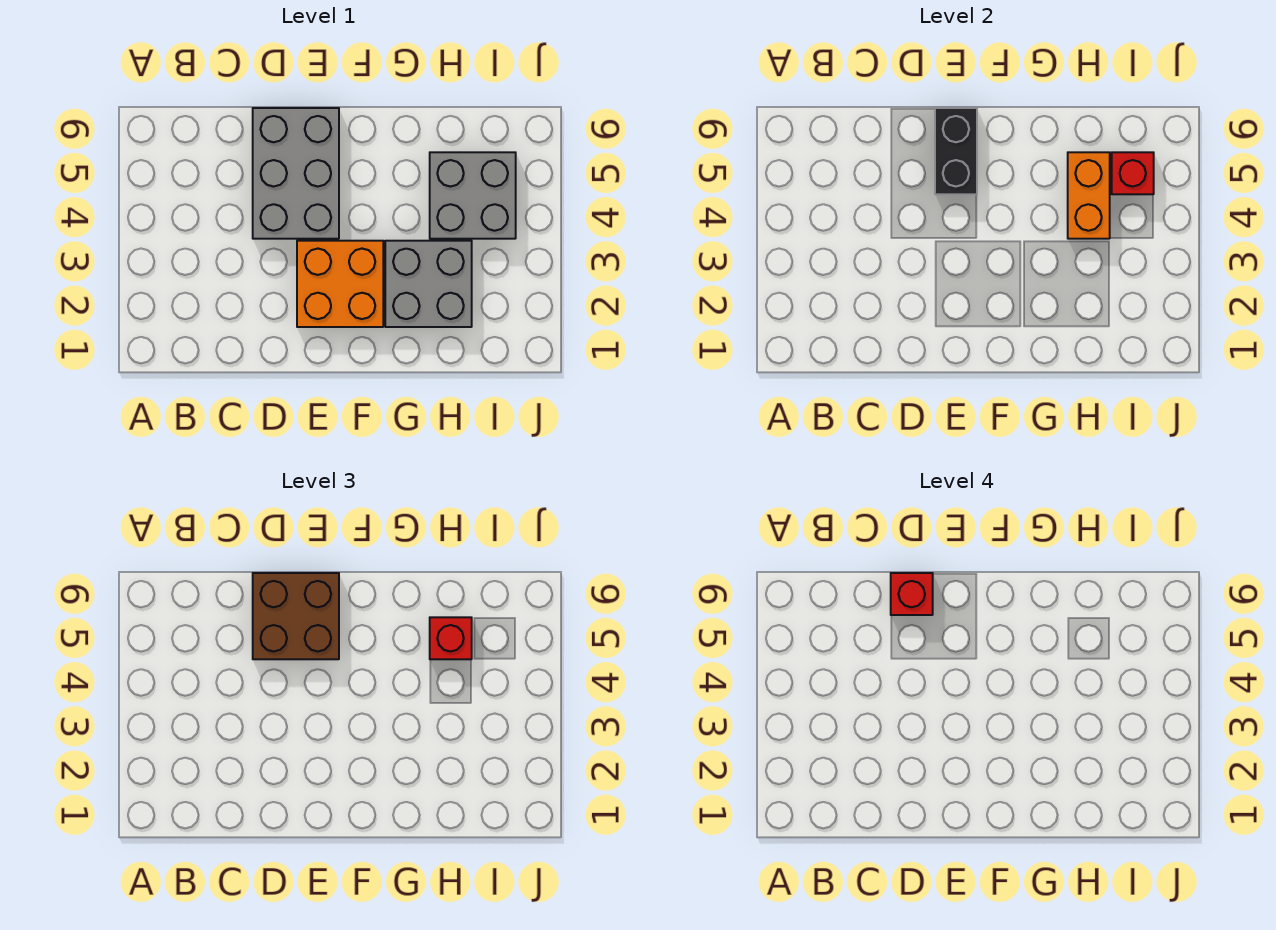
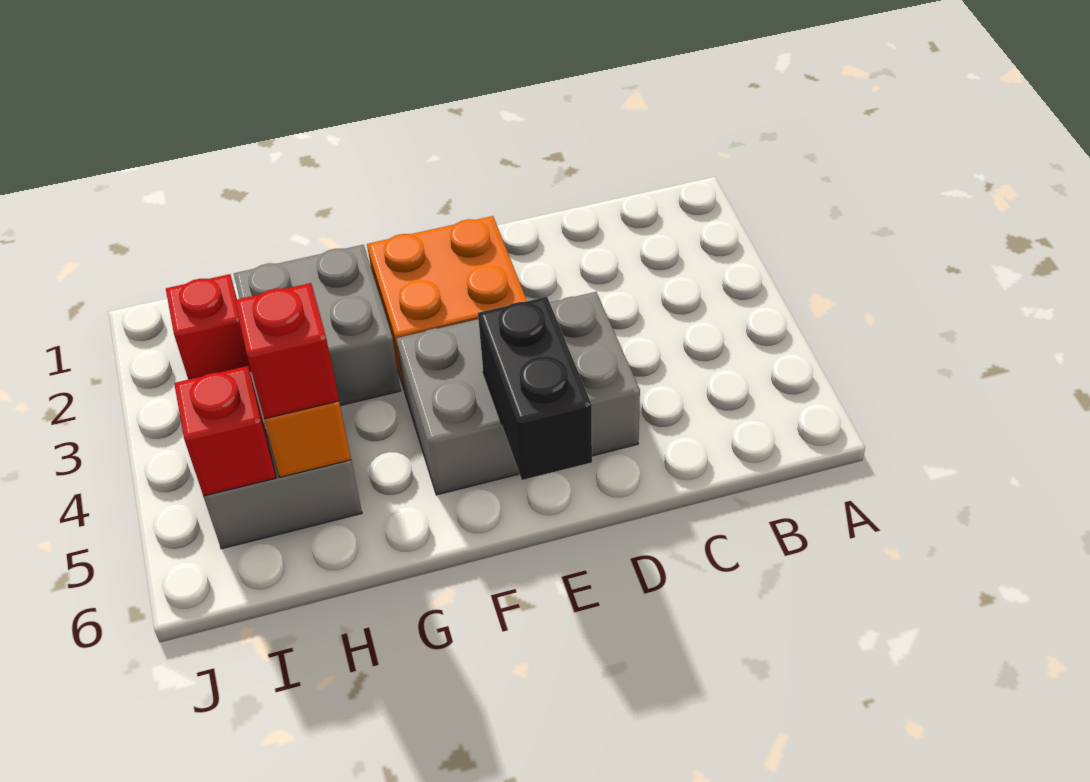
grey brick D4:E6 level 1 -> grey brick D4:F5 level 1
brown brick D5:E6 level 3 -> none
red brick D6 level 4 -> red brick I2 level 1

